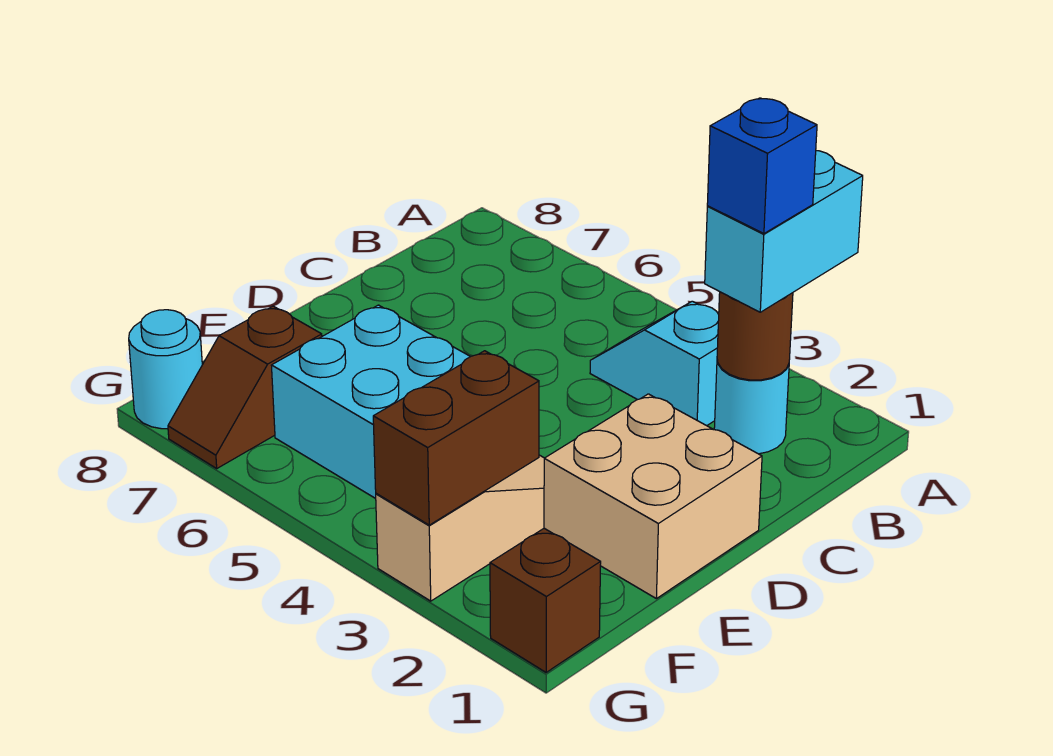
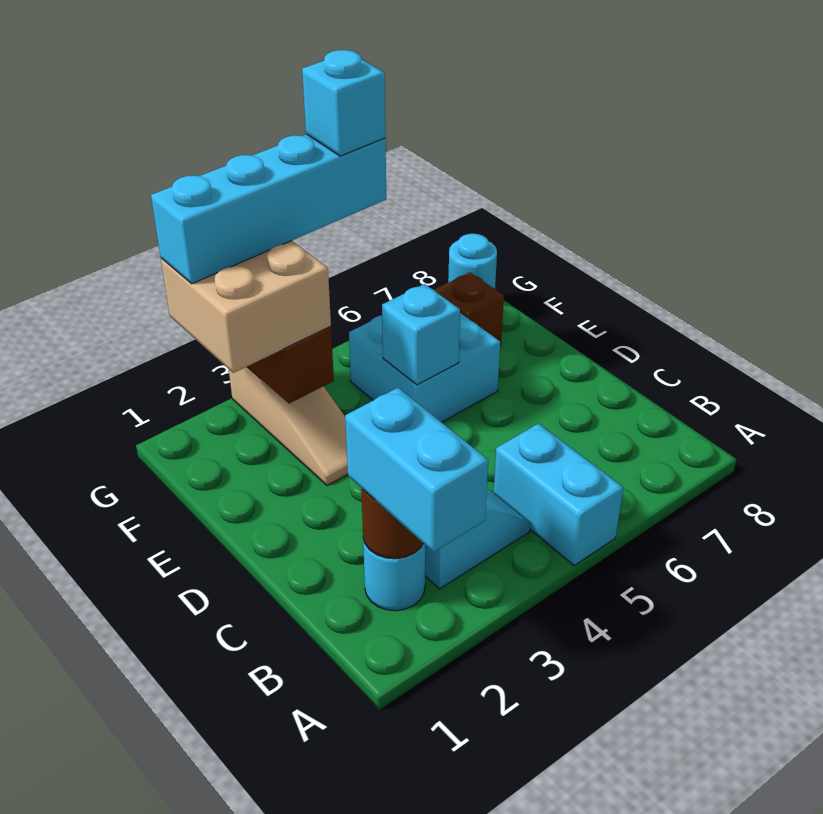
none -> cyan brick A5:B5 level 1
blue brick B2 level 4 -> none
tan brick D1:E2 level 1 -> tan brick F2:G3 level 3
none -> cyan brick E5 level 2
brown brick G1 level 1 -> none
none -> cyan brick G2:G5 level 4
none -> cyan brick G5 level 5

